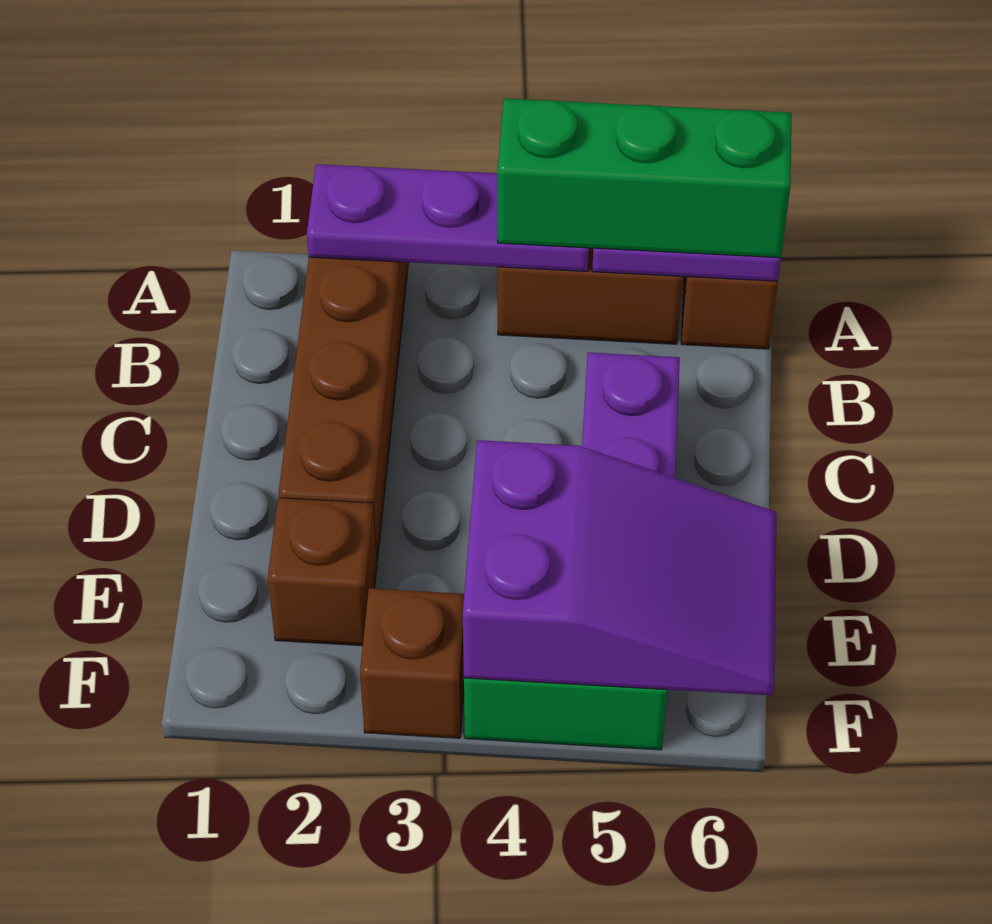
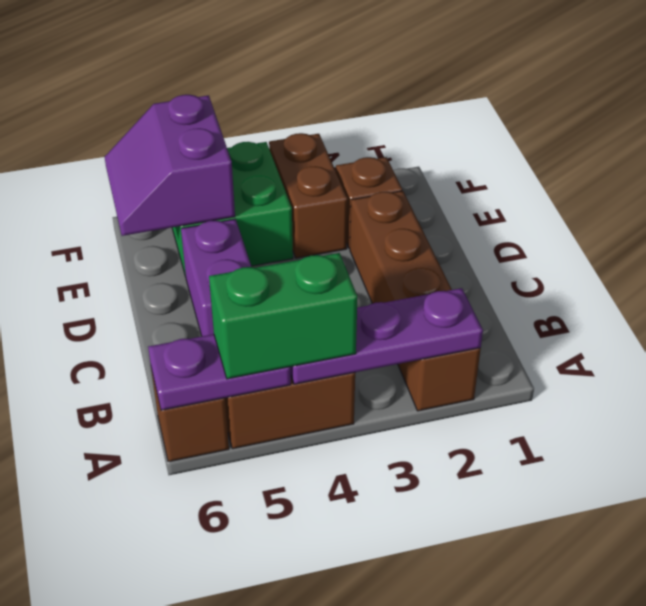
green brick A4:A6 level 3 -> green brick A4:A5 level 3
purple slope E4:F6 level 2 top 4 -> purple slope E5:F6 level 2 top 5
brown brick F3 level 1 -> brown brick E3:F3 level 1

